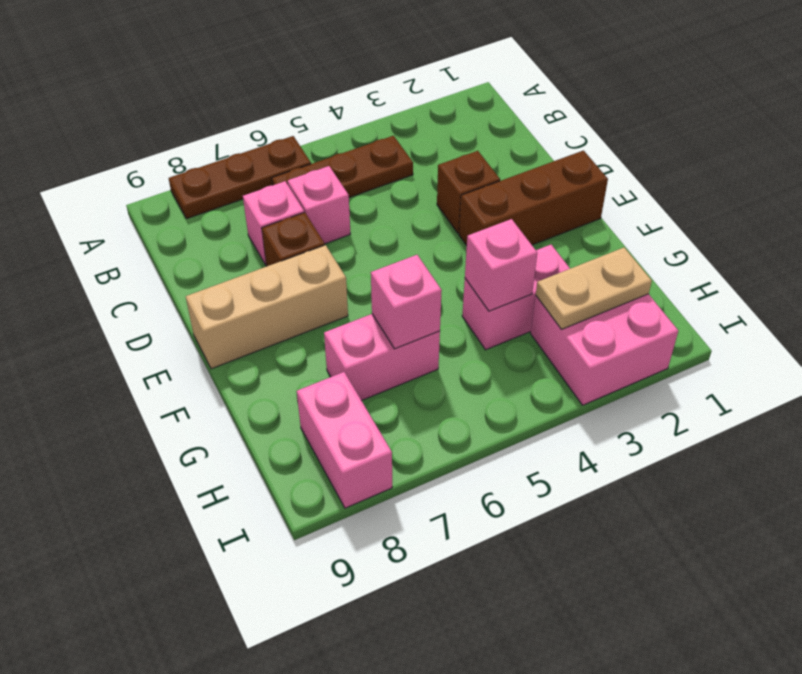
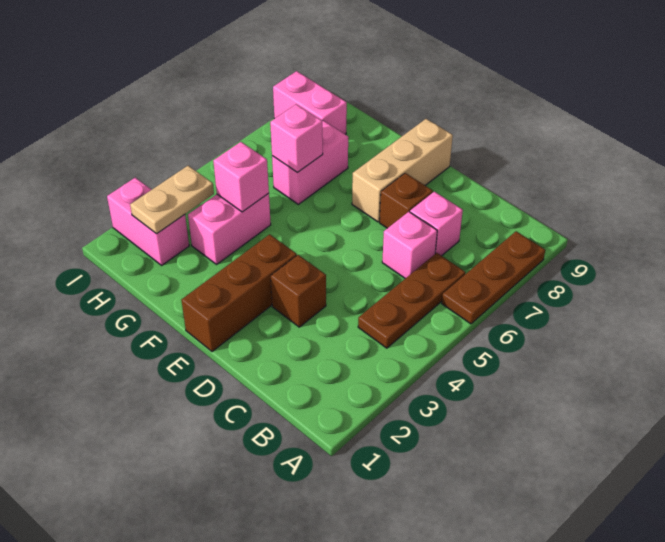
pink brick H2:I3 level 1 -> pink brick H2:I2 level 1

